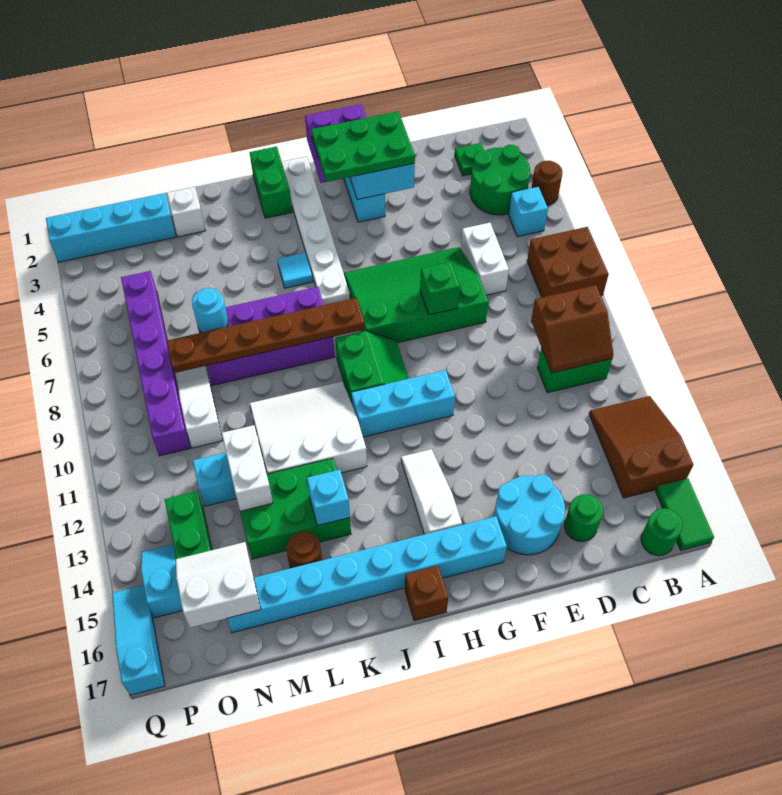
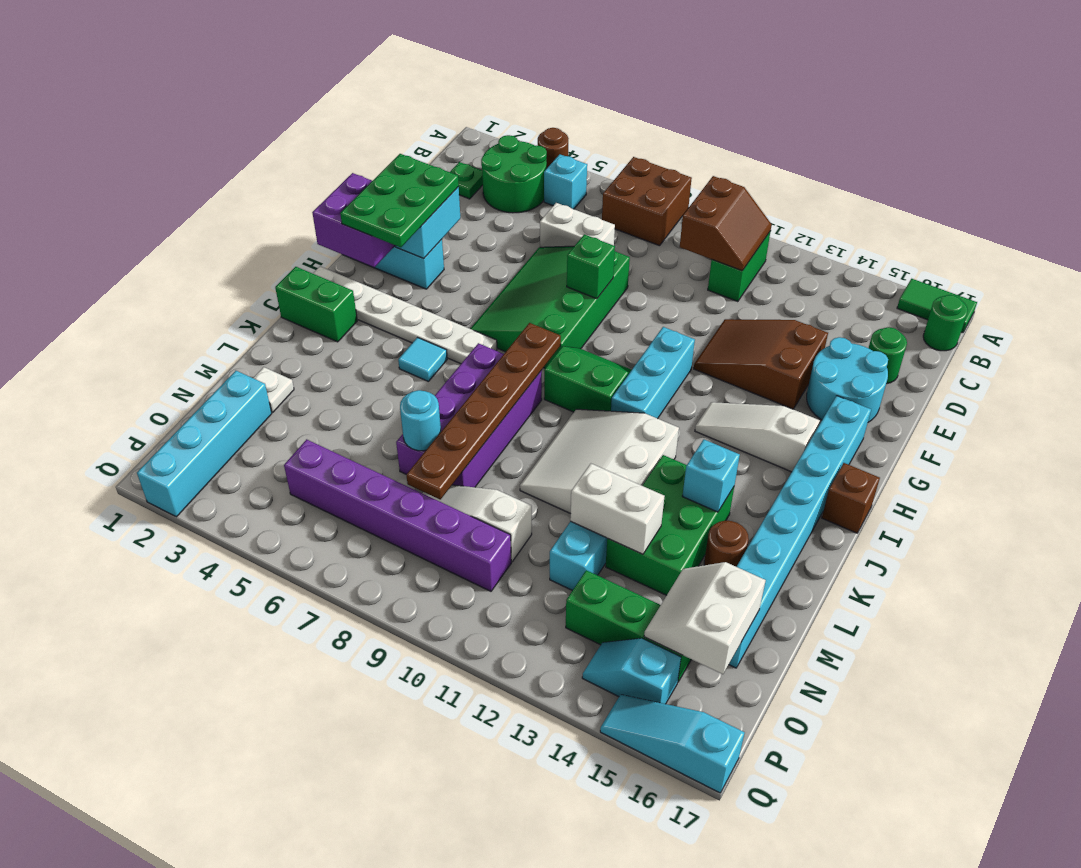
brown slope A13:B15 level 1 top 15 -> brown slope E12:F14 level 1 top 14
white brick M2 level 1 -> white plate M2 level 1

